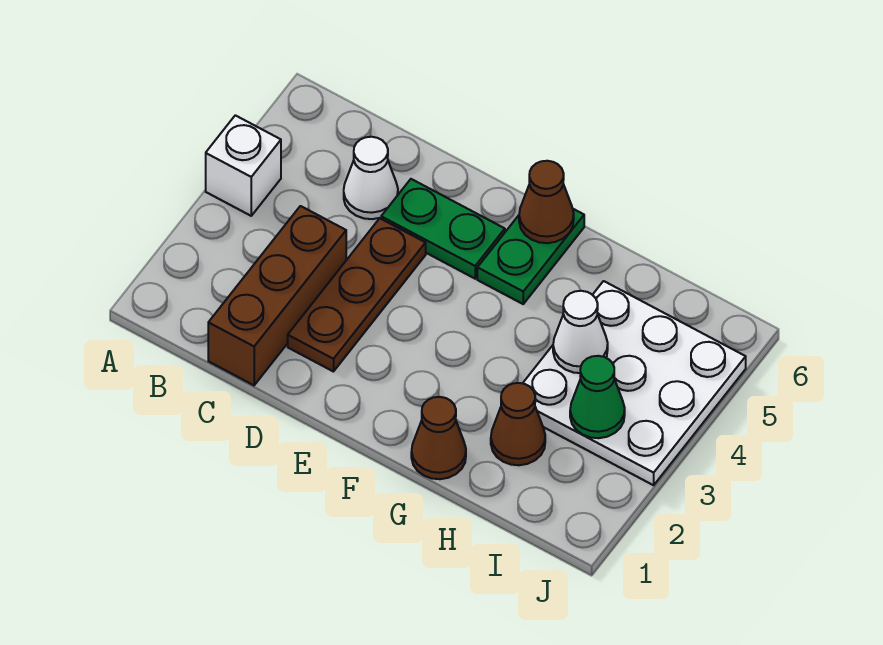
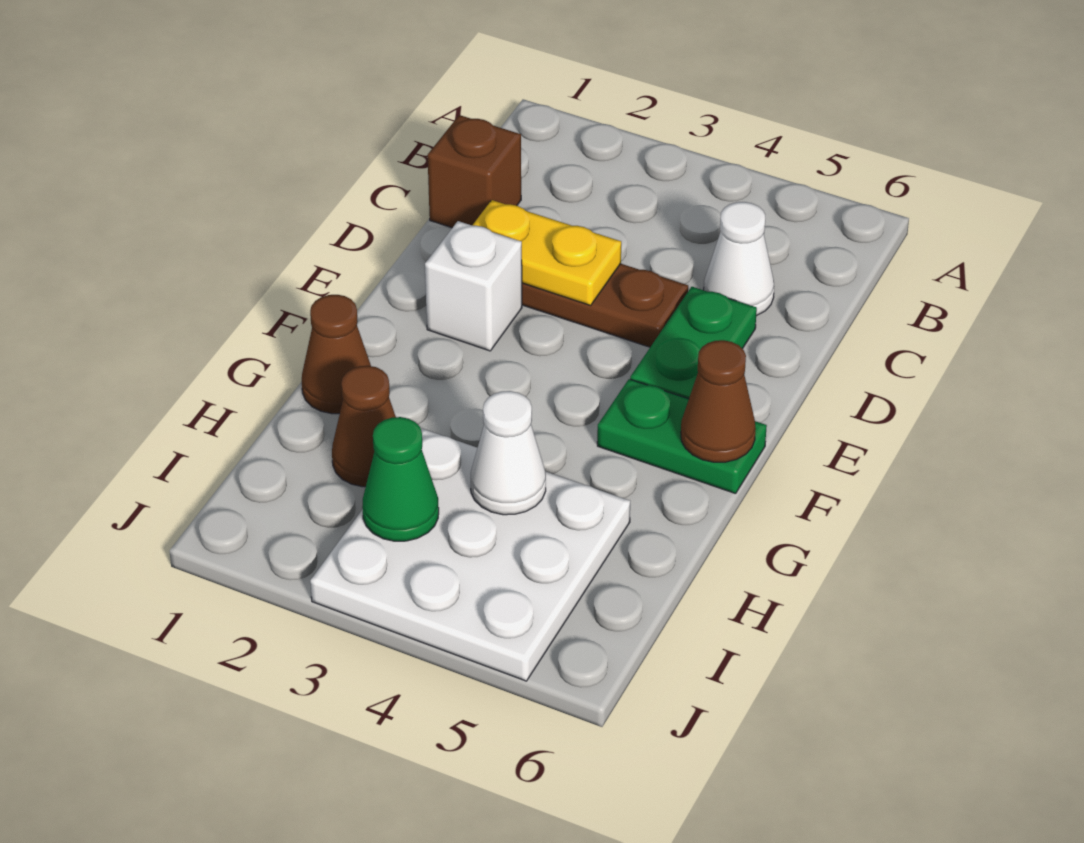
white brick A4 level 1 -> white brick E2 level 1
brown brick C1:C3 level 1 -> brown brick C1 level 1
none -> yellow plate D2:D3 level 2

